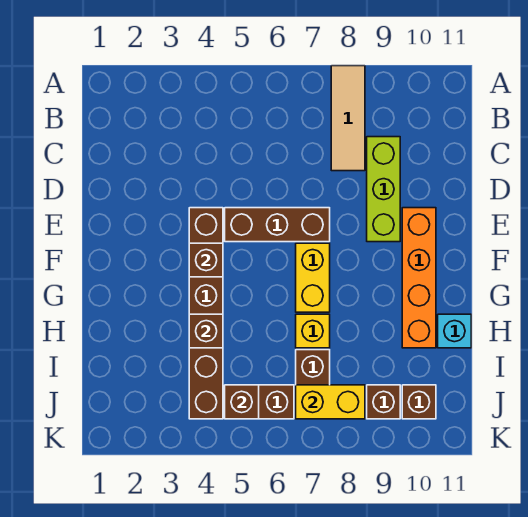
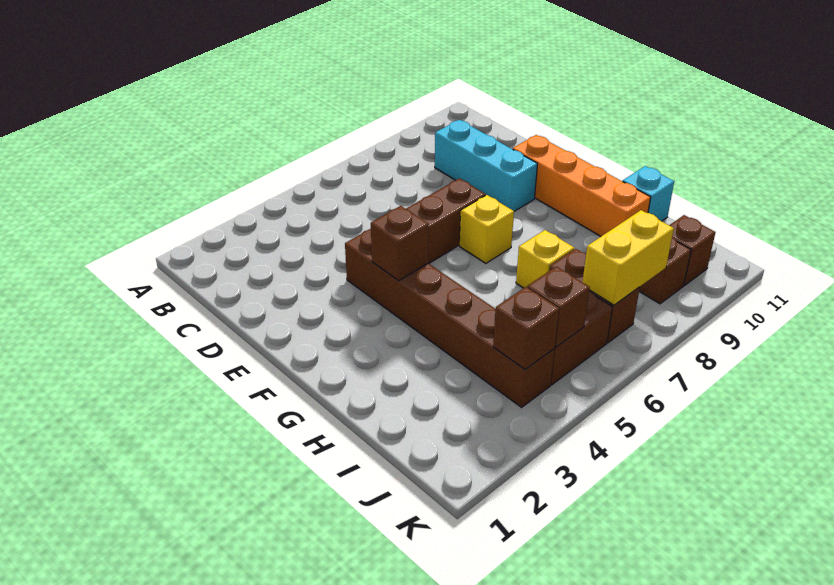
tan tile A8:C8 level 1 -> none
lime brick C9:E9 level 1 -> cyan brick C9:E9 level 1
yellow brick F7:G7 level 1 -> yellow brick F7 level 1
brown brick H4 level 2 -> brown brick J4 level 2

